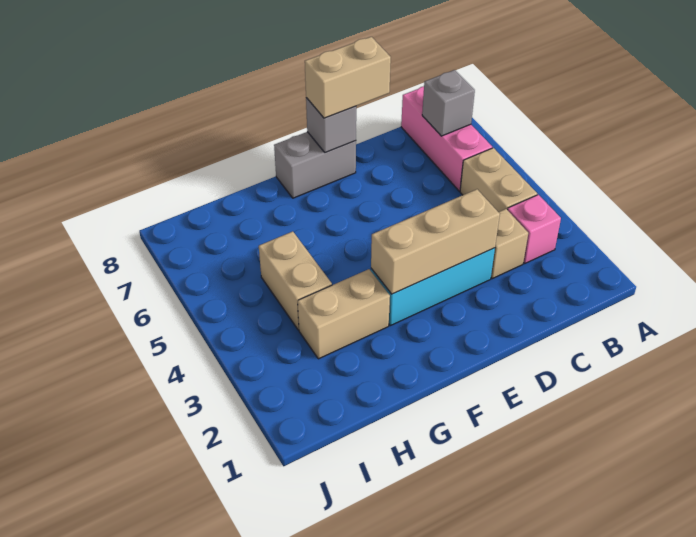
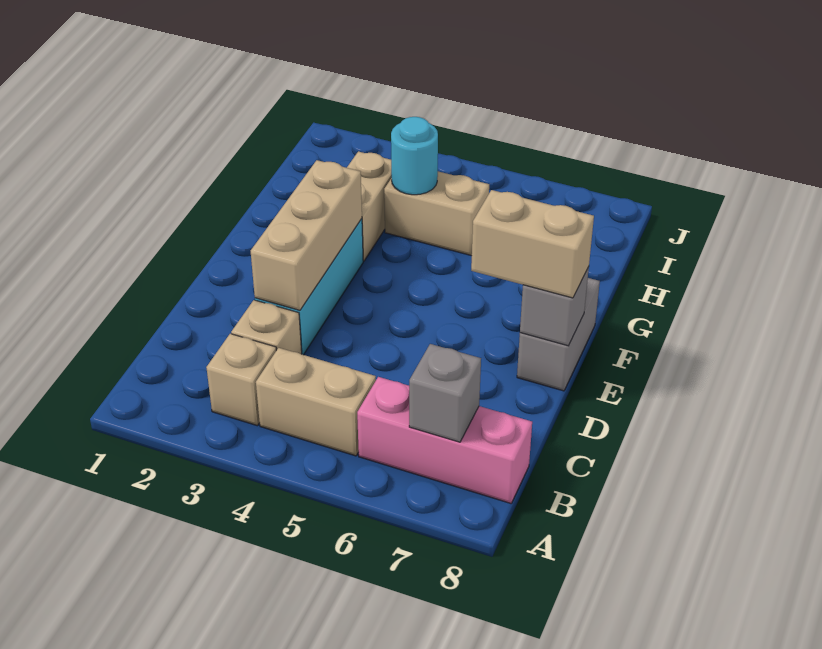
pink brick B3 level 1 -> tan brick B3 level 1
tan brick D8:E8 level 3 -> tan brick E7:E8 level 3
none -> cyan round brick H4 level 2

